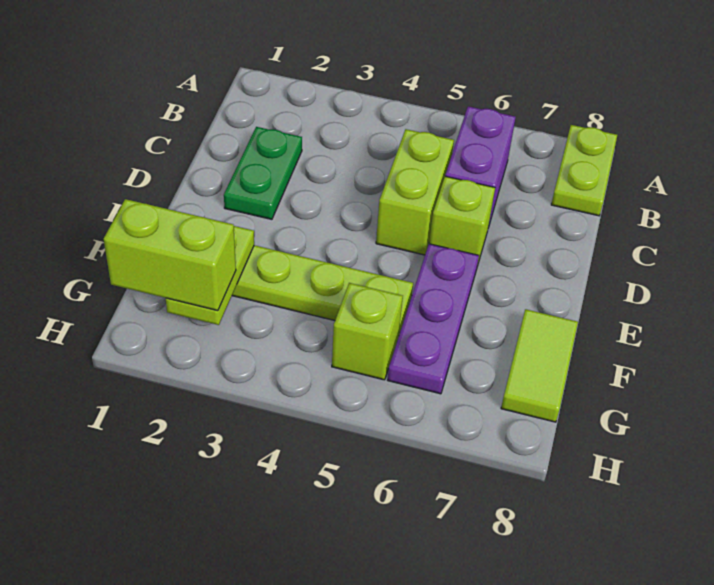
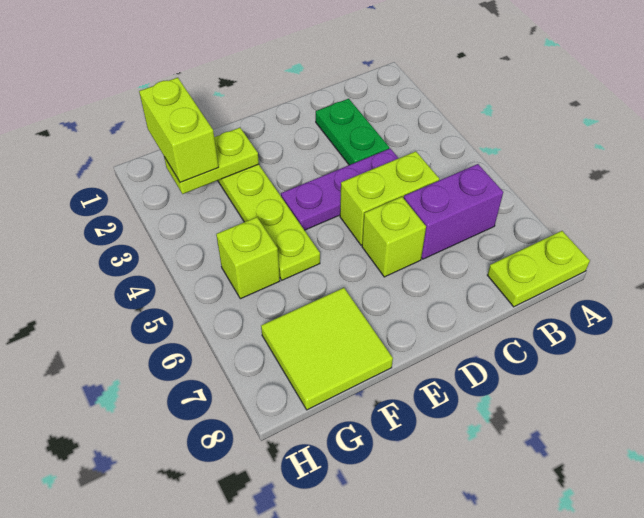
green plate C2:D2 level 1 -> green plate C2:C3 level 1
purple plate E6:G6 level 1 -> purple plate C4:E4 level 1
lime tile F8:G8 level 1 -> lime tile F7:G8 level 1

